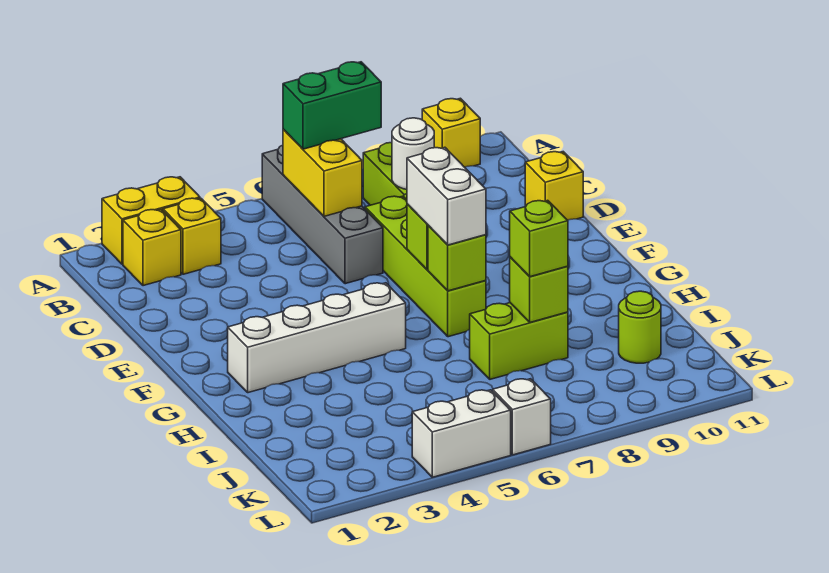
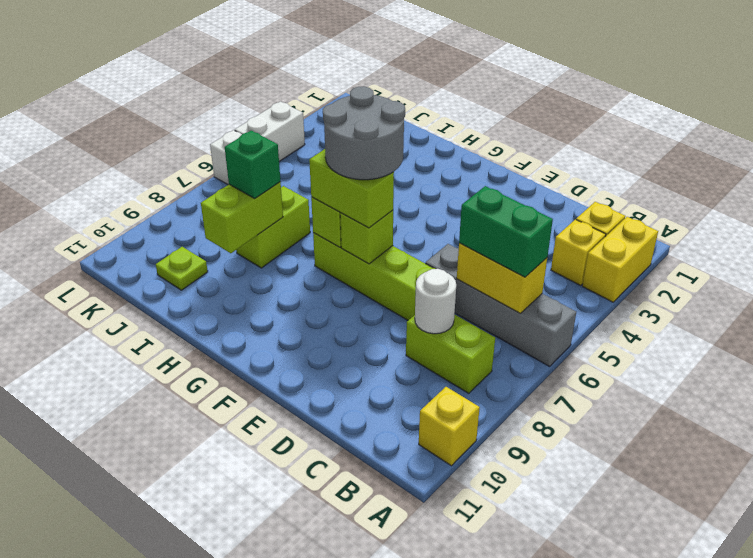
green brick B6:B7 level 3 -> green brick B6:C6 level 3
yellow brick D11 level 1 -> none
none -> grey round brick F6:G7 level 4
white brick F7:G7 level 3 -> lime brick F7:G7 level 3
white brick G2:G5 level 1 -> none
lime brick I8 level 2 -> lime brick I8:I9 level 2
lime brick I8 level 3 -> green brick I8 level 3
lime round brick J10 level 1 -> lime plate J10 level 1

